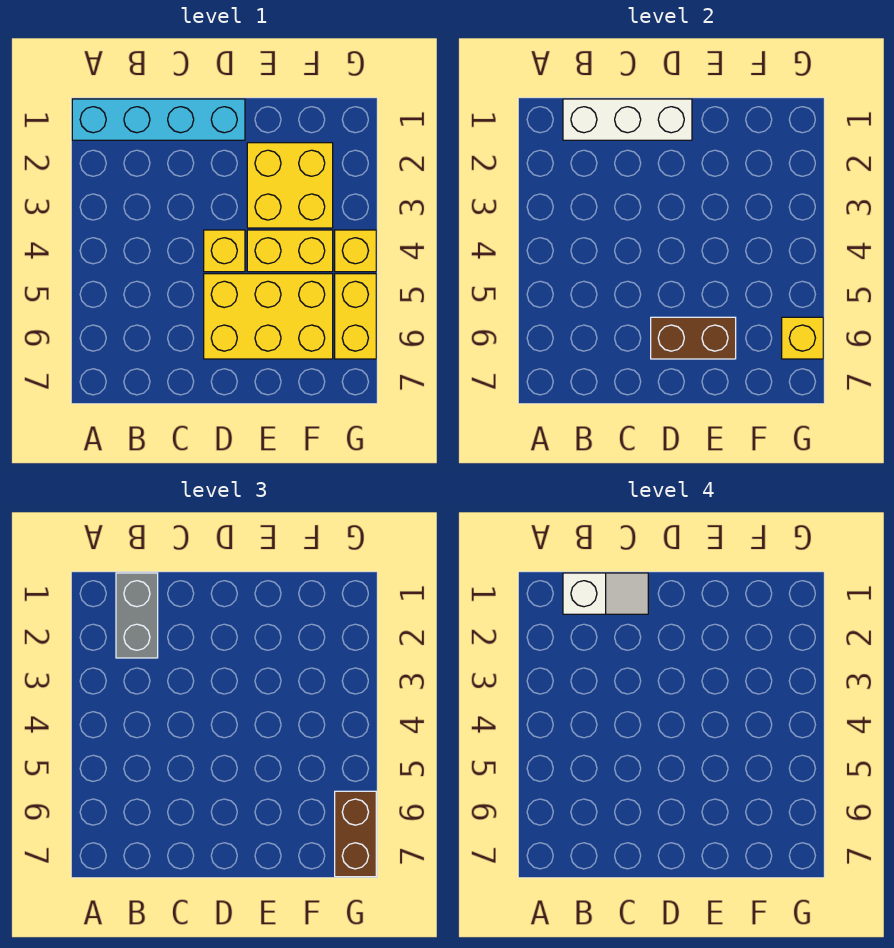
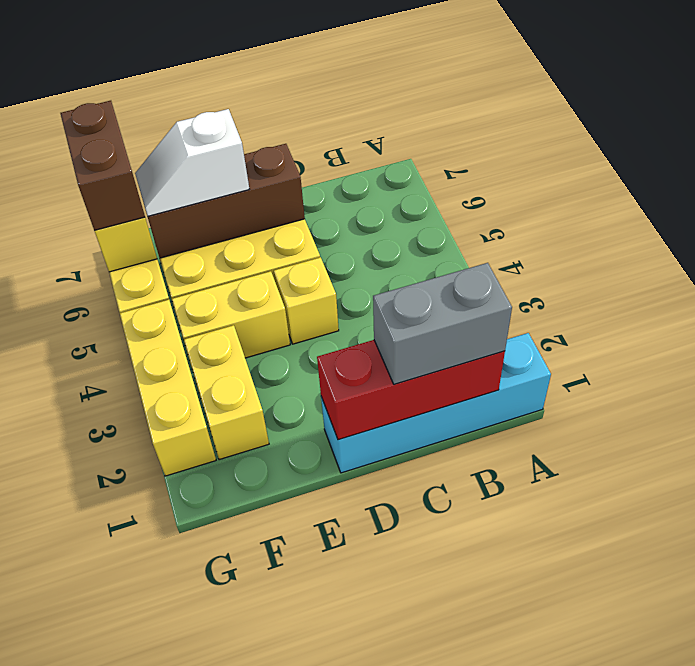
white brick B1:D1 level 2 -> red brick B1:D1 level 2
grey brick B1:B2 level 3 -> grey brick B1:C1 level 3
white slope B1:C1 level 4 top B -> white slope E6:F6 level 3 top E
brown brick D6:E6 level 2 -> brown brick D6:F6 level 2
yellow brick E2:F3 level 1 -> yellow brick F2:F3 level 1
yellow brick G4 level 1 -> yellow brick G2:G4 level 1

